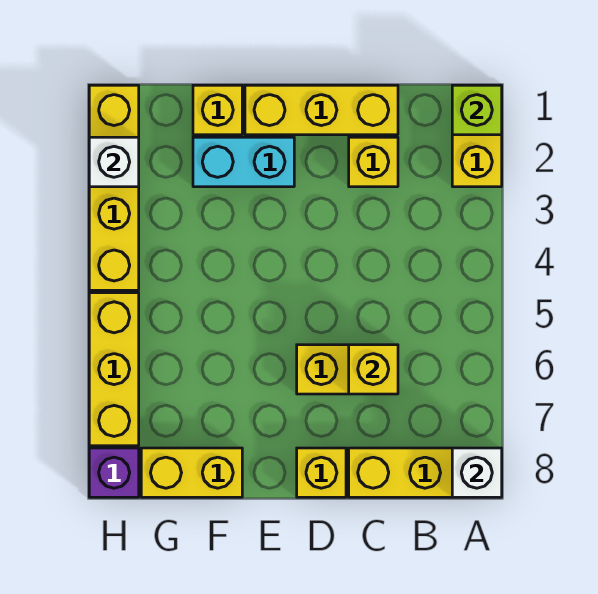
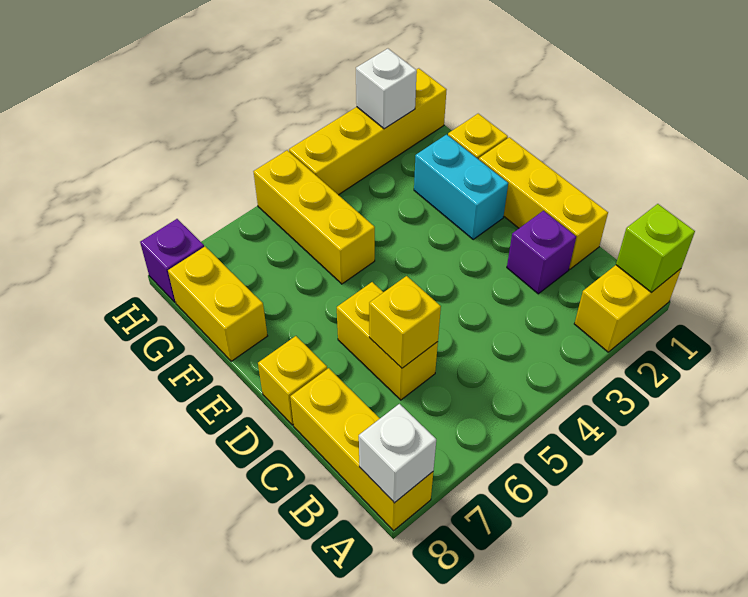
yellow brick C2 level 1 -> purple brick C2 level 1
yellow brick H5:H7 level 1 -> yellow brick F5:H5 level 1

